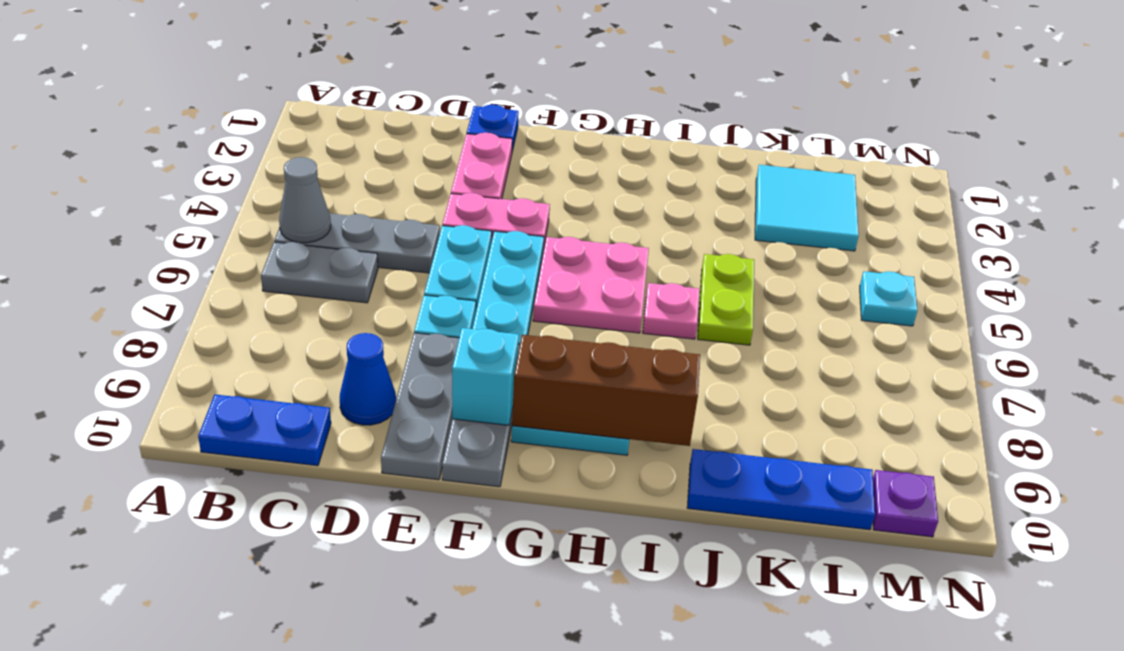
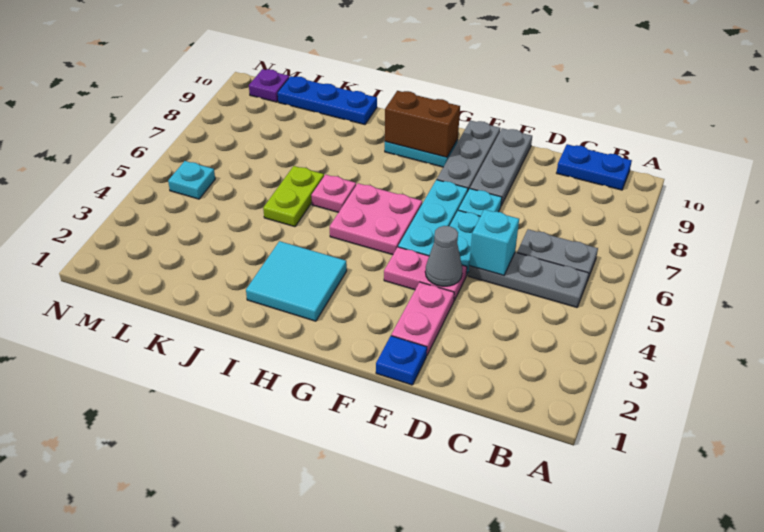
grey cone B5 level 2 -> grey cone E4 level 2
blue cone D9 level 1 -> none
cyan brick F9 level 2 -> cyan brick D5 level 2
brown brick G9:I9 level 2 -> brown brick G9:H9 level 2
cyan tile K2:L3 level 1 -> cyan tile H2:I3 level 1

